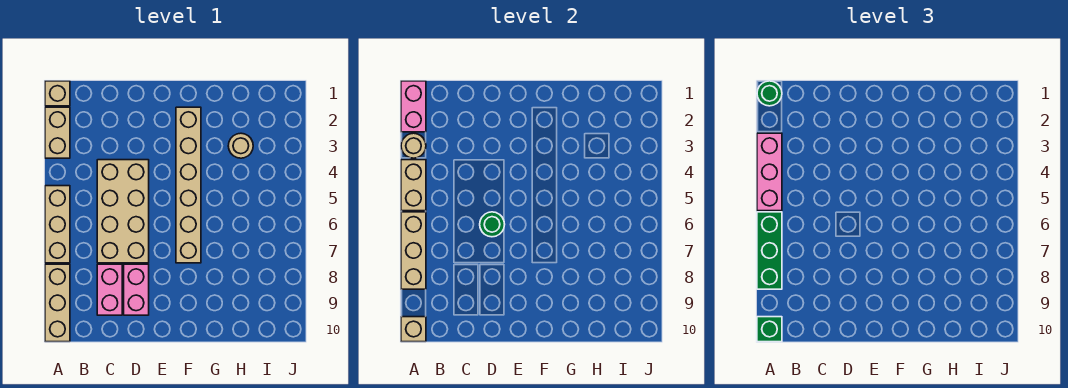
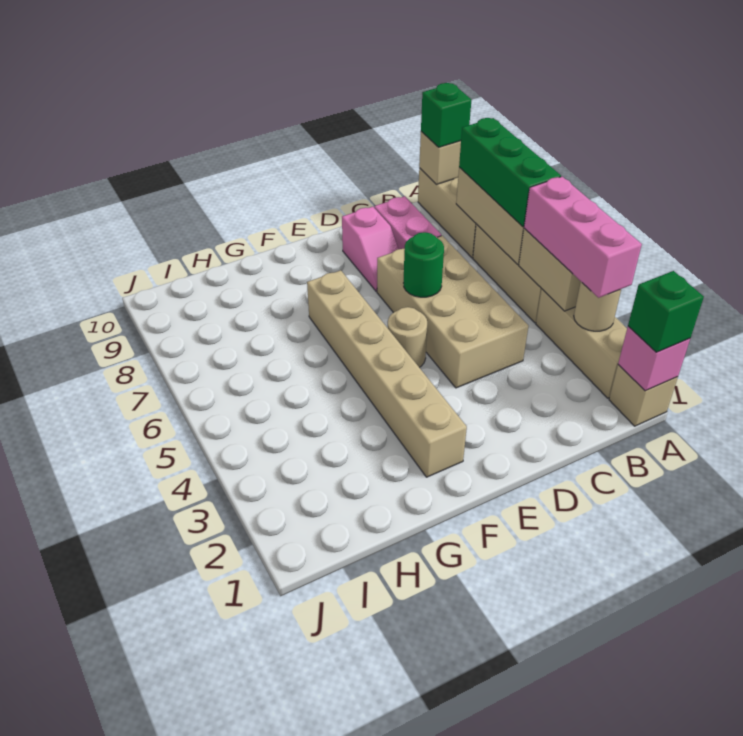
pink brick A1:A2 level 2 -> pink brick A1 level 2
green round brick A1 level 3 -> green brick A1 level 3
tan brick A2:A3 level 1 -> tan brick A2:A4 level 1
pink brick D8:D9 level 1 -> pink slope D8:D9 level 1 top 9
tan round brick H3 level 1 -> tan round brick E5 level 1

